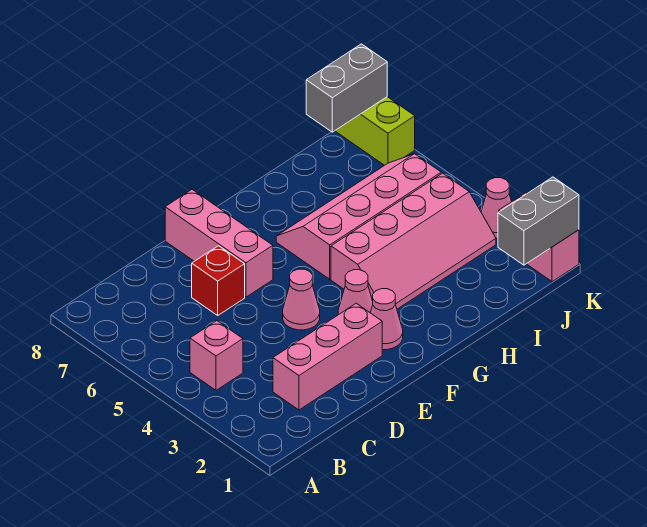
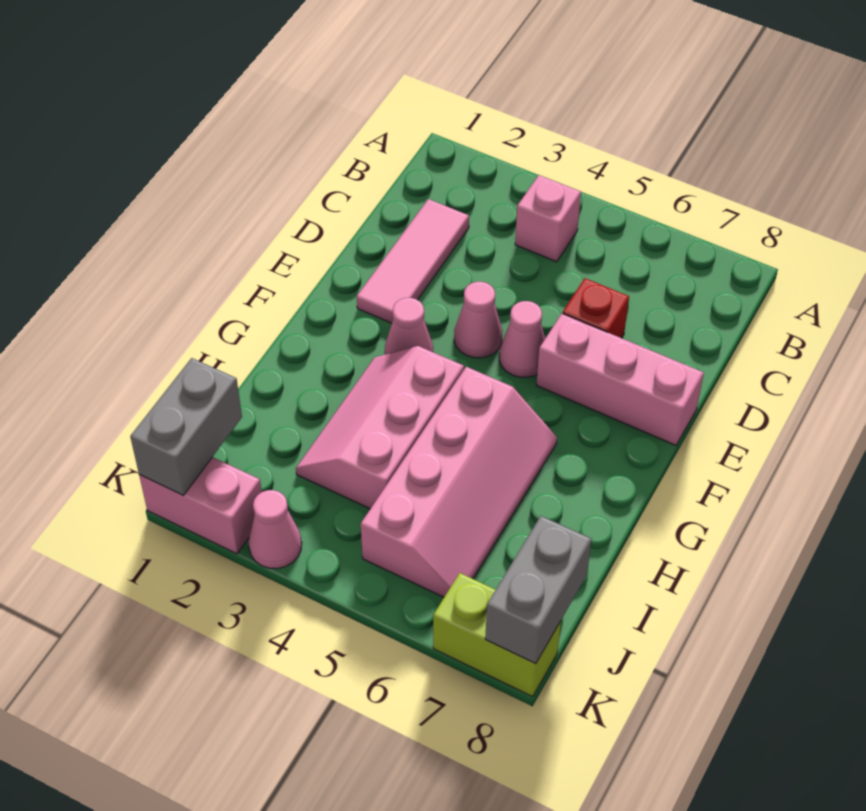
pink brick C2:E2 level 1 -> pink tile C2:E2 level 1
pink cone F2 level 1 -> pink cone E5 level 1
pink slope G3:J4 level 1 top 4 -> pink slope G3:I4 level 1 top 4

